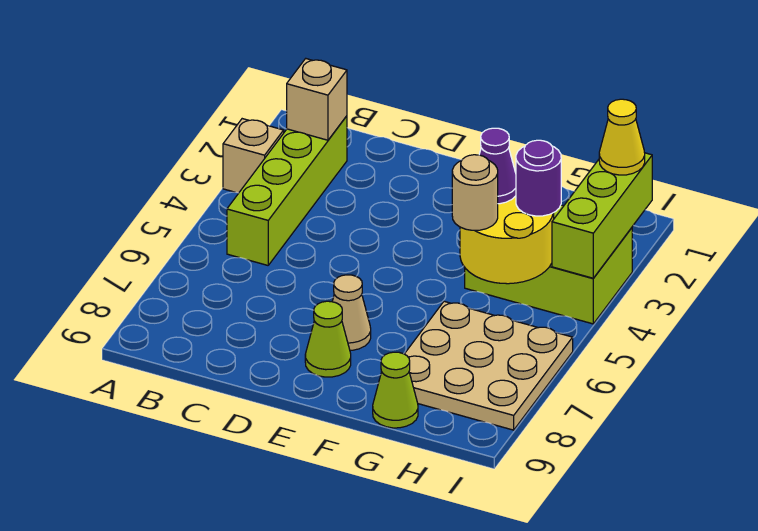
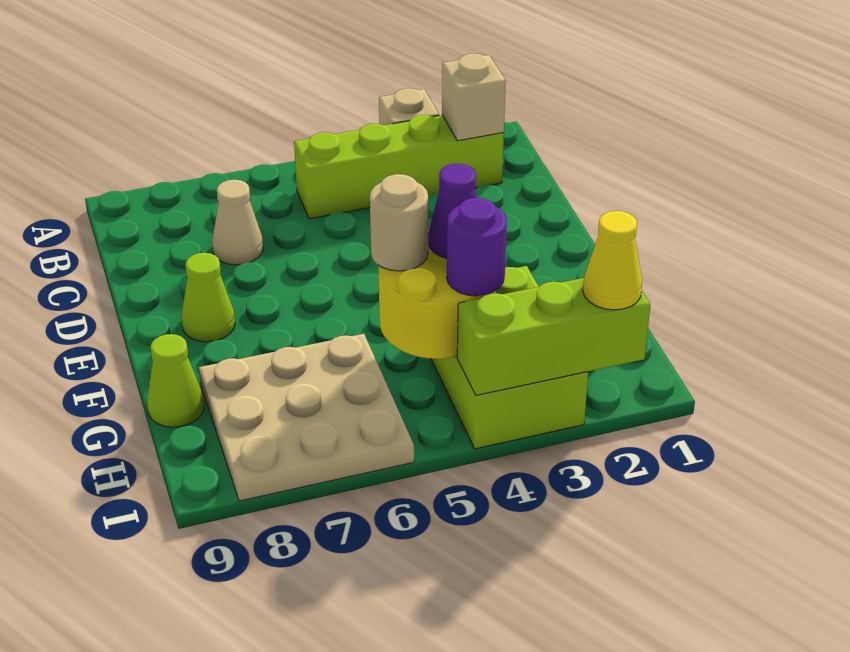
tan cone E7 level 1 -> tan cone C7 level 1

